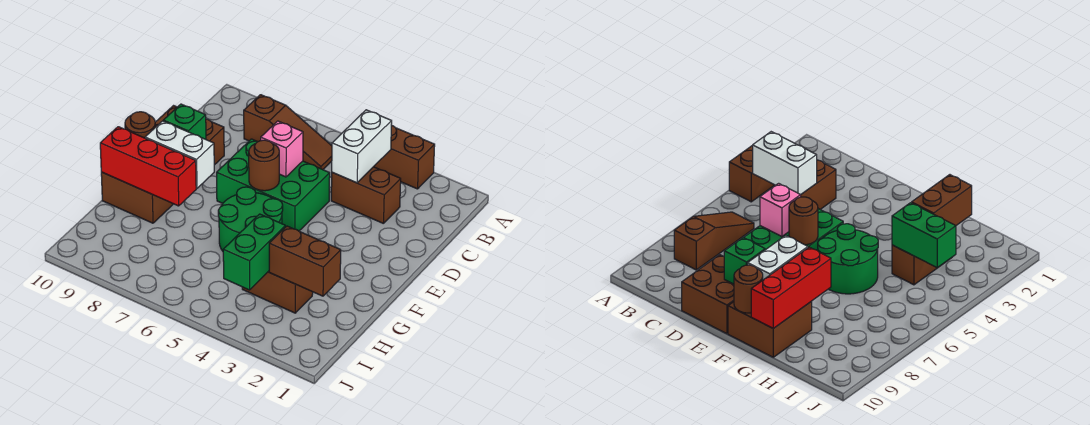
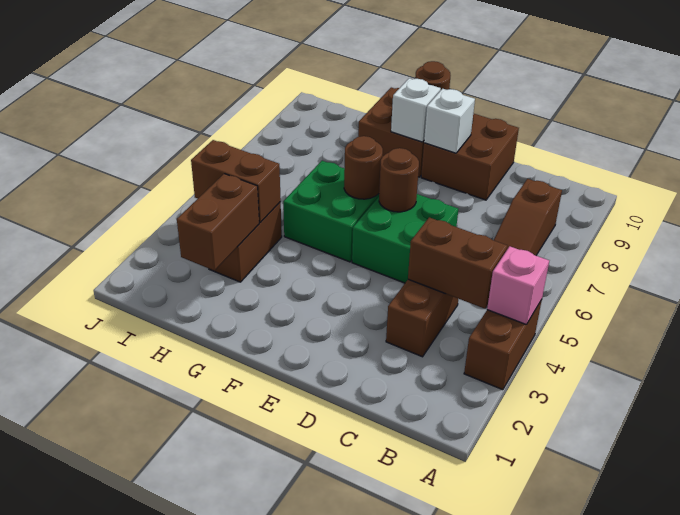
white brick B4:C4 level 2 -> brown brick B4:C4 level 2
green brick D5:E7 level 1 -> green brick D5:E6 level 1
pink brick D6 level 2 -> pink brick A4 level 2
green brick E9 level 2 -> white brick E9 level 2
green round brick F5:G6 level 1 -> green brick F5:G6 level 1
none -> brown round brick F6 level 2
white brick F8:F9 level 2 -> white brick F9 level 2
red brick G8:G10 level 2 -> none
green brick H4:I4 level 2 -> brown brick H4:I4 level 2

